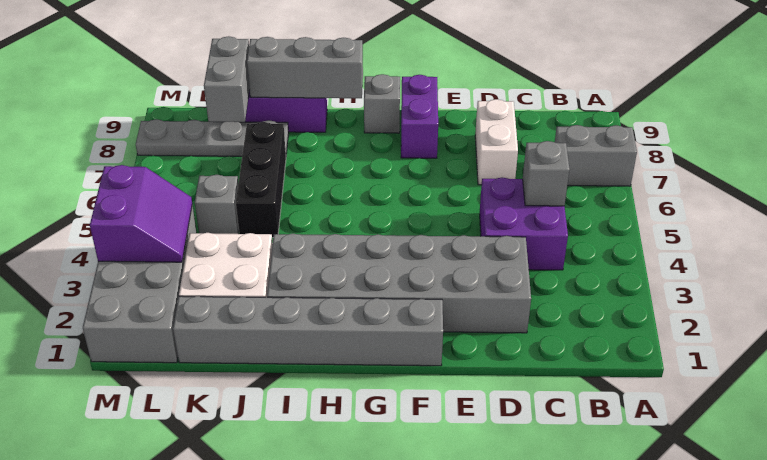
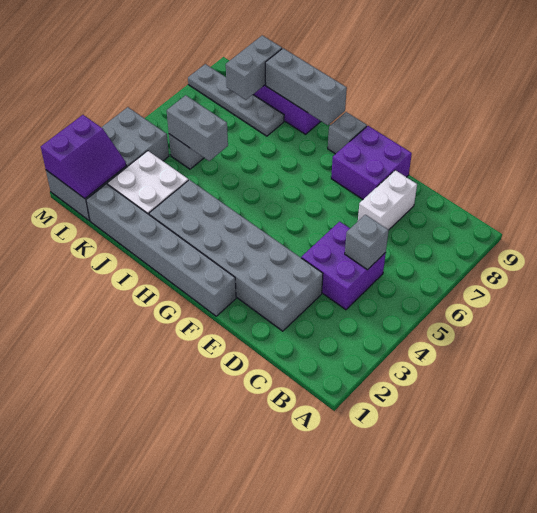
grey brick A7:B7 level 1 -> grey brick J5:K5 level 2
purple brick F8:F9 level 1 -> purple brick E8:F9 level 1
black brick J5:J7 level 1 -> none
purple slope L3:M4 level 2 top M -> purple slope L1:M2 level 2 top M

